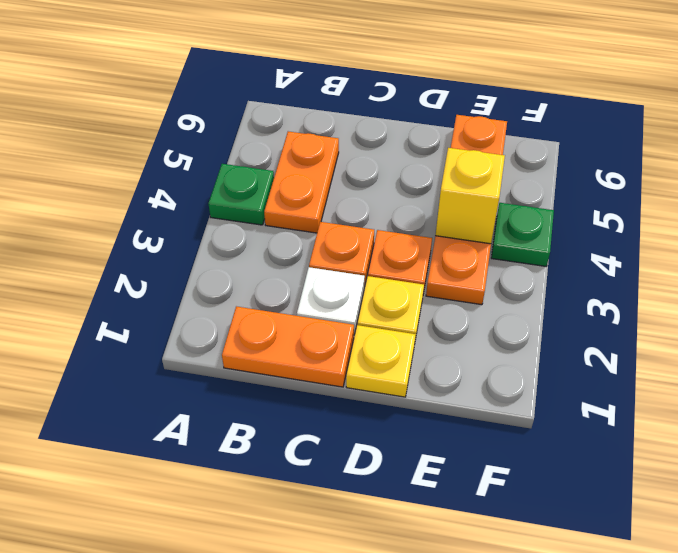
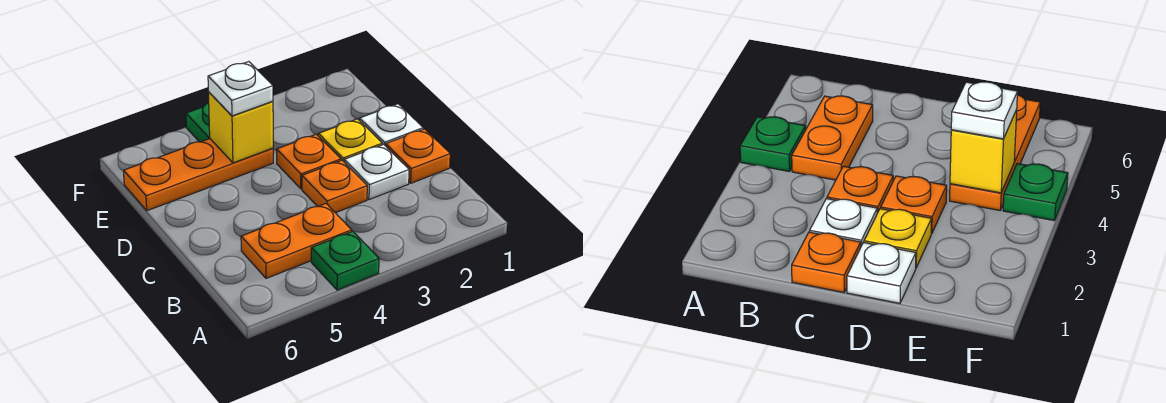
orange plate B1:C1 level 1 -> orange plate C1 level 1
yellow plate D1 level 1 -> white plate D1 level 1
orange plate E3:E6 level 1 -> orange plate E4:E6 level 1
none -> white plate E4 level 3

